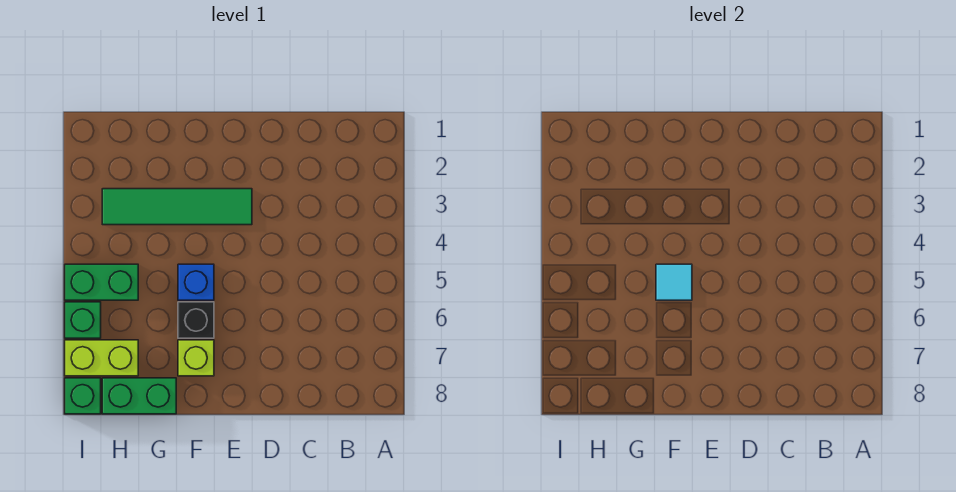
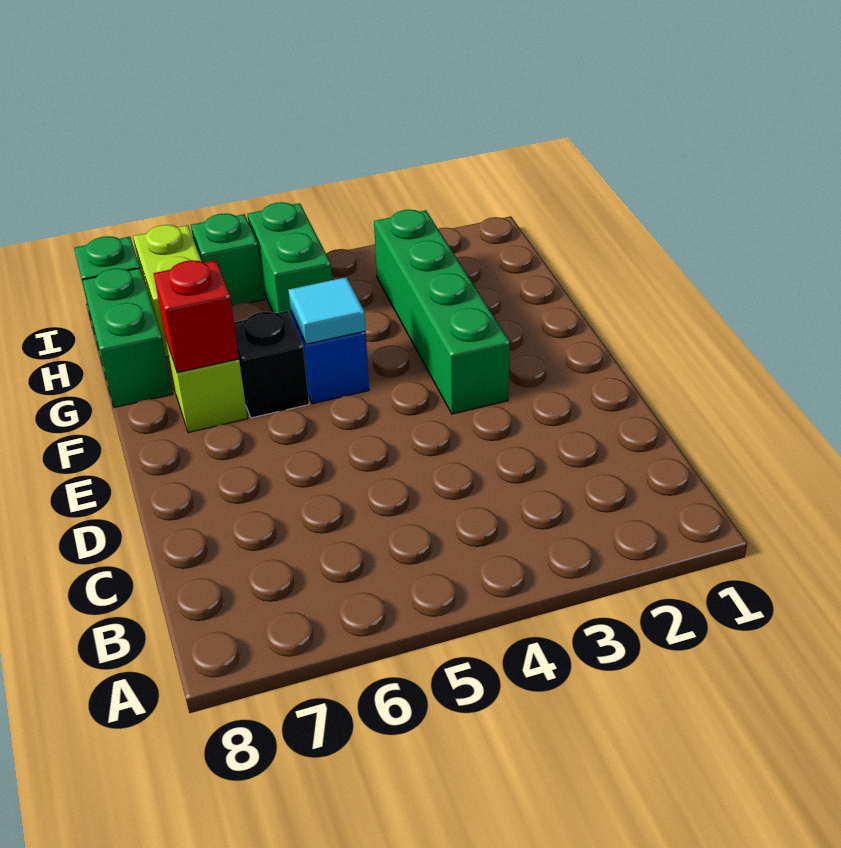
green tile E3:H3 level 1 -> green brick E3:H3 level 1
none -> red brick F7 level 2

